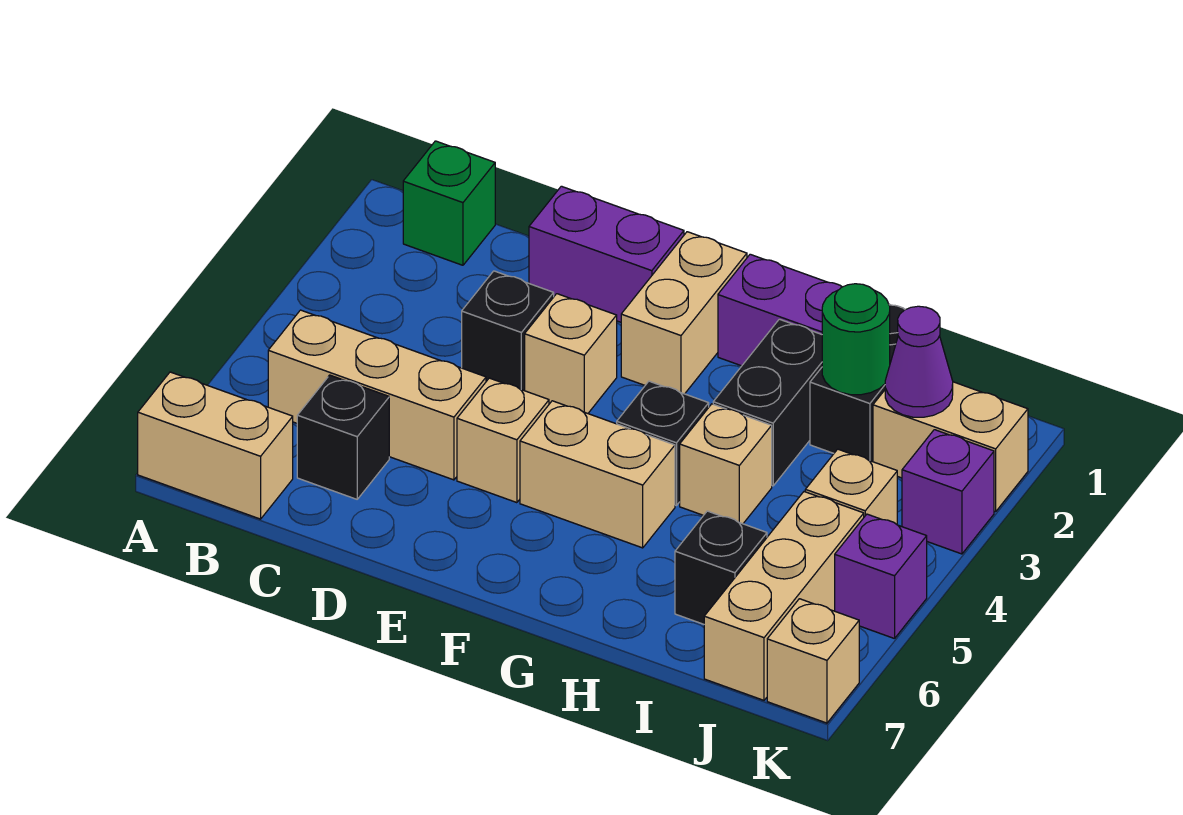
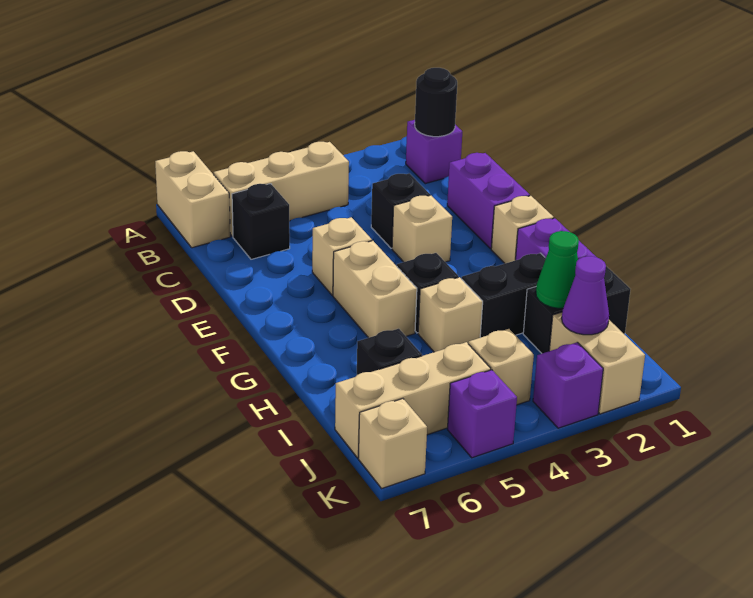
green brick B1 level 1 -> purple brick B1 level 1
none -> black round brick B1 level 2
tan brick B5:D5 level 1 -> tan brick B4:B6 level 1
tan brick F1:F2 level 1 -> tan brick F1 level 1
green round brick I2 level 2 -> green cone I2 level 2

